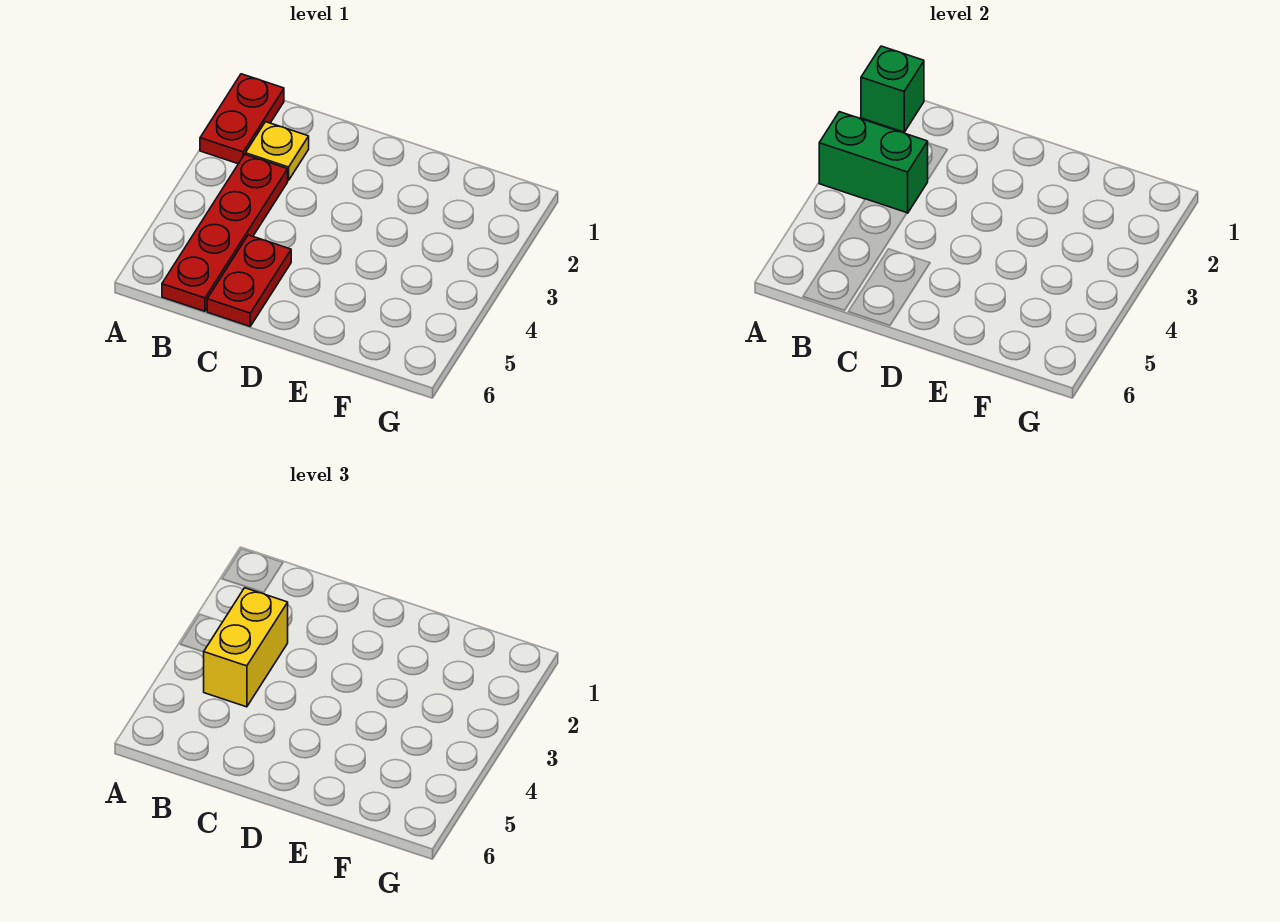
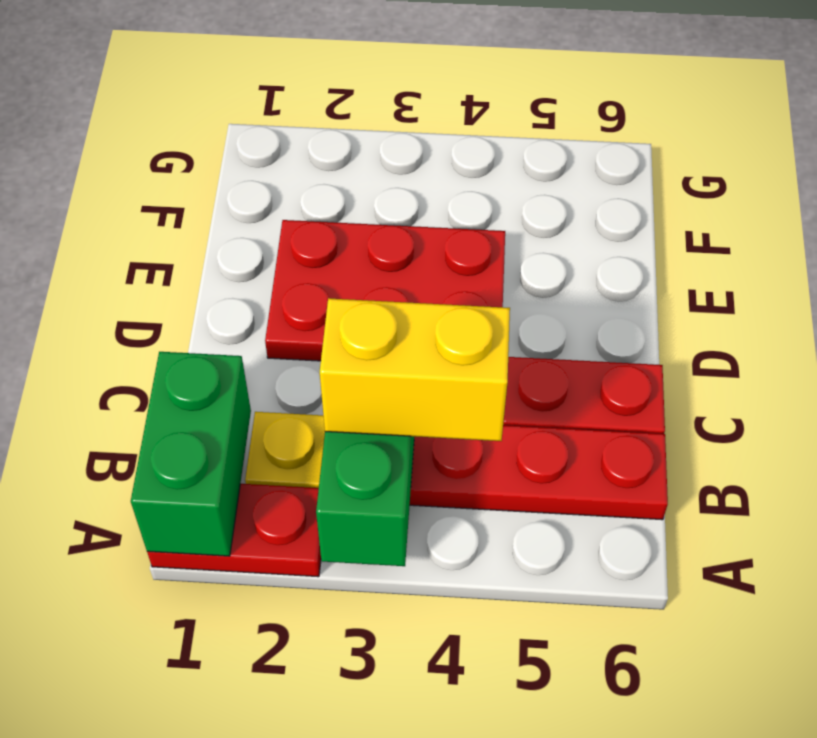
green brick A1 level 2 -> green brick A1:B1 level 2
none -> red plate D2:E4 level 1

